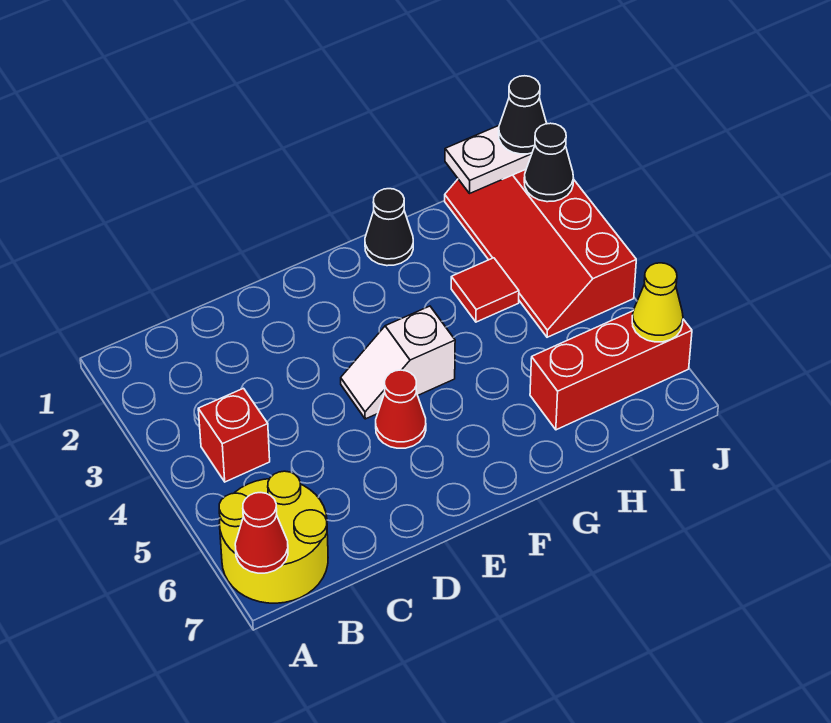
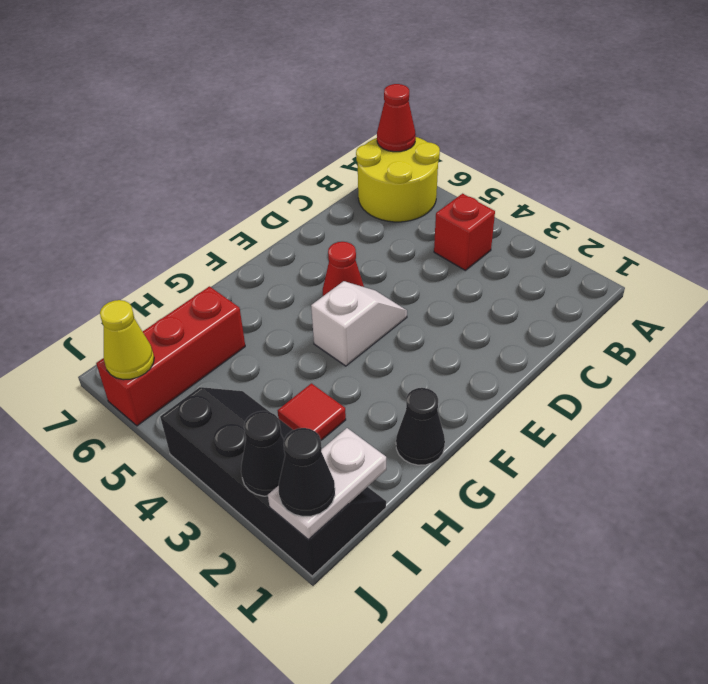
red slope I1:J4 level 1 top J -> black slope I1:J4 level 1 top J

